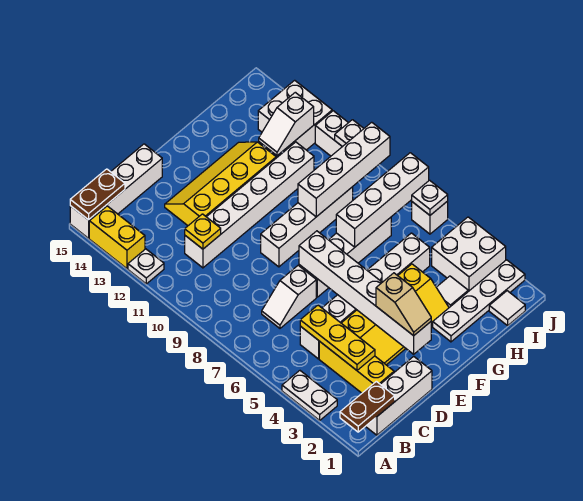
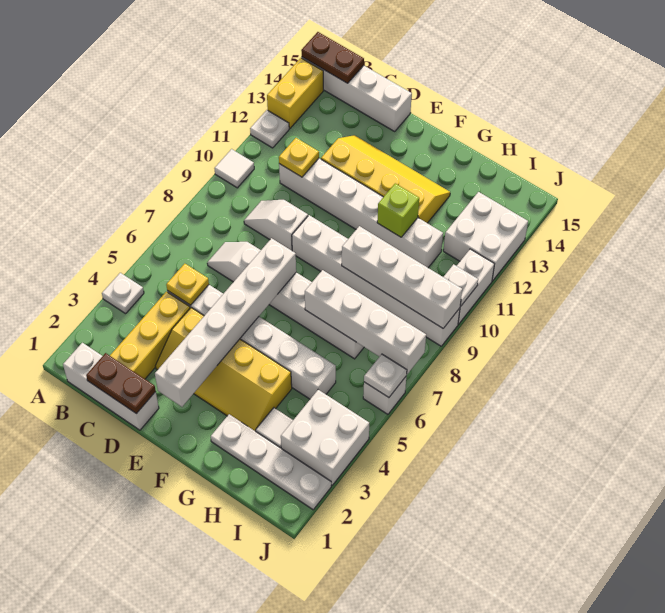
brown plate A1:B1 level 2 -> brown plate C1:D1 level 2
white plate A3:A4 level 1 -> white plate A4 level 1
yellow plate C3:C5 level 2 -> yellow plate C5 level 2
tan slope E2:E3 level 3 top 3 -> none
white brick E9:H9 level 1 -> white brick E9:J9 level 1
none -> lime brick G11 level 2
white slope H12:I12 level 2 top I -> white slope C9:D9 level 1 top D
white tile I1 level 1 -> white tile A10 level 1

